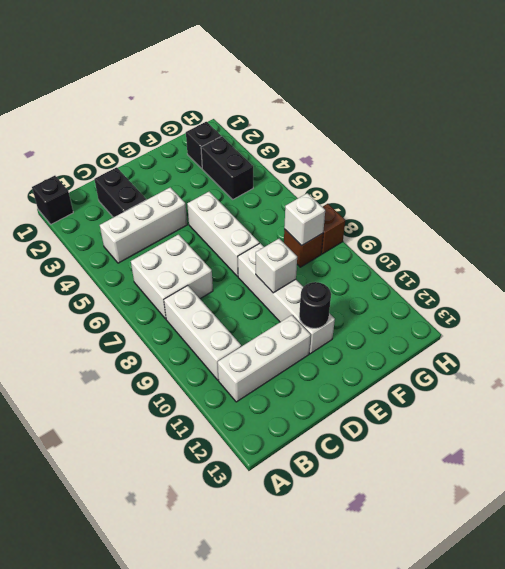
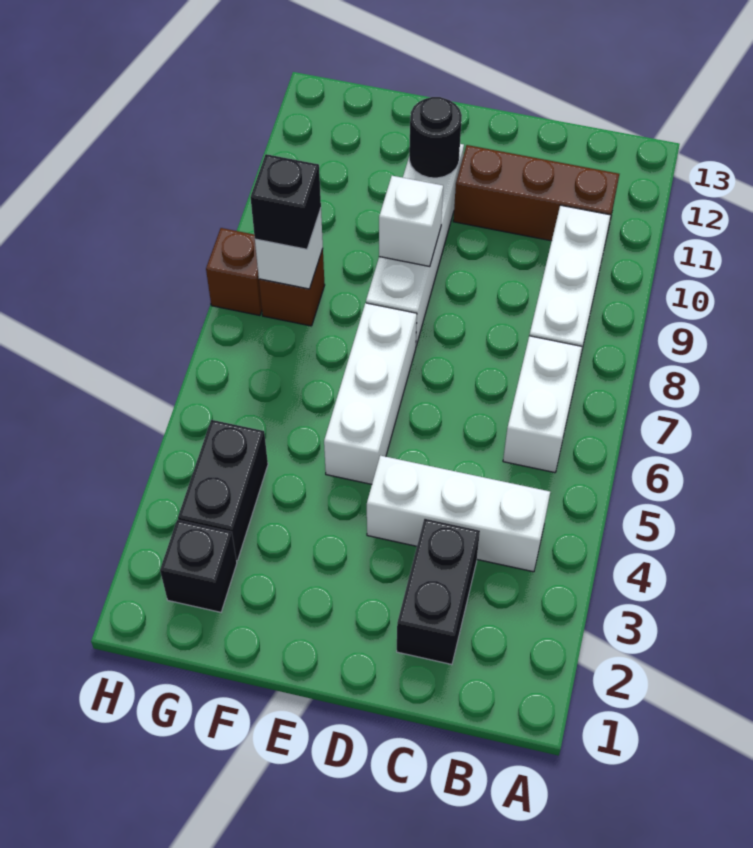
black brick A1 level 1 -> black brick G8 level 3
white brick B6:C7 level 1 -> white brick B6:B7 level 1
white brick B11:D11 level 1 -> brown brick B11:D11 level 1

